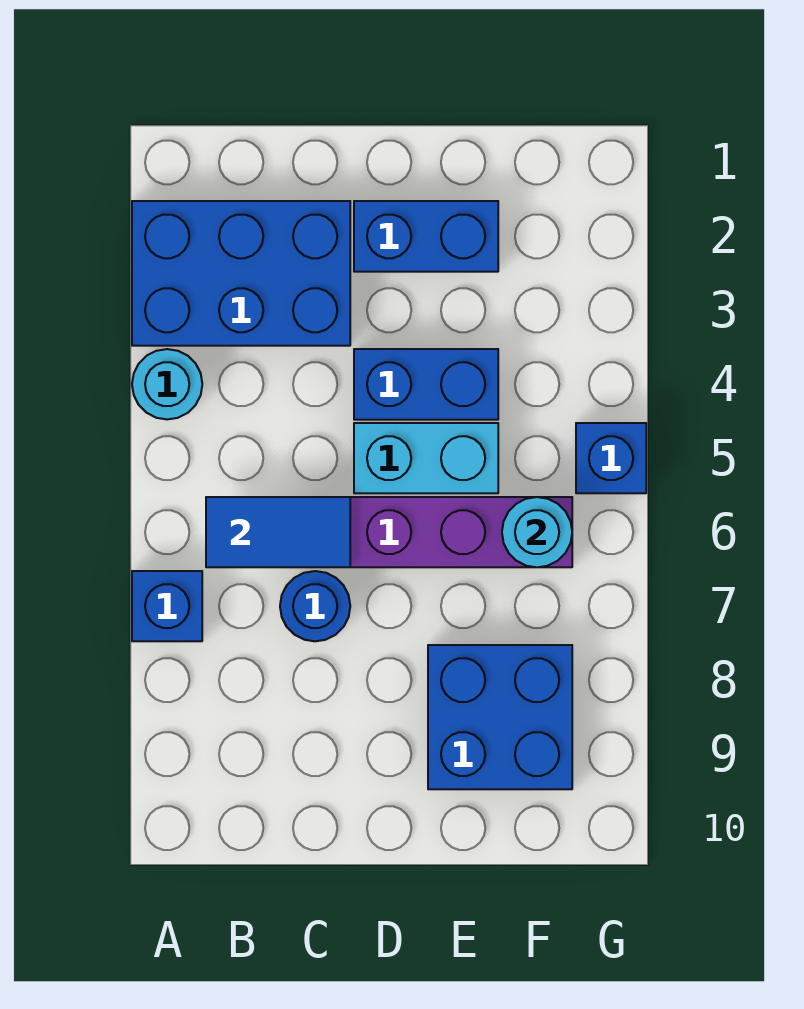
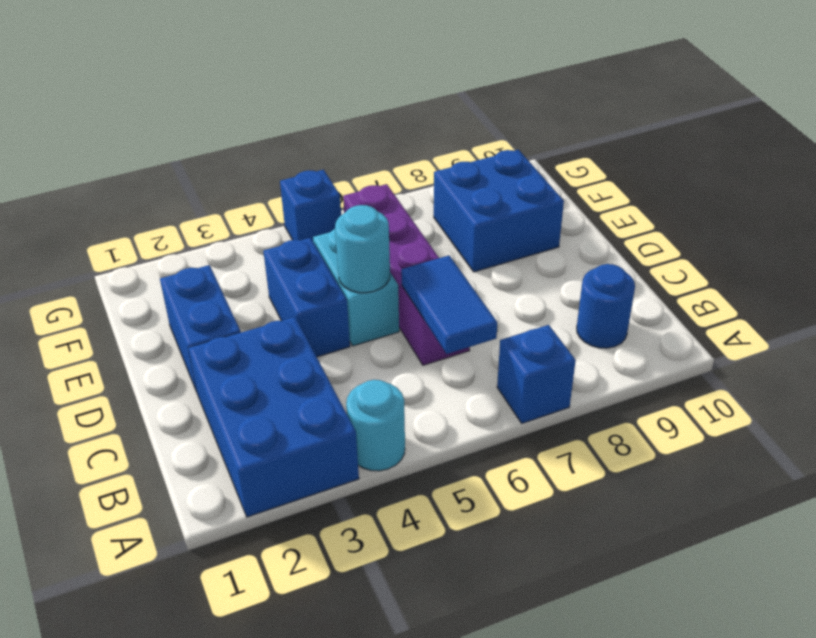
blue round brick C7 level 1 -> blue round brick B9 level 1
cyan round brick F6 level 2 -> cyan round brick D5 level 2

